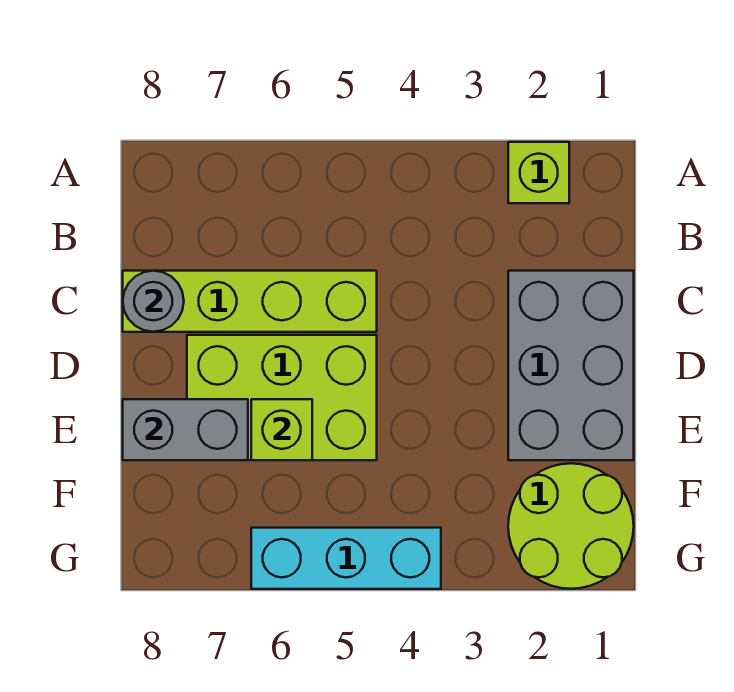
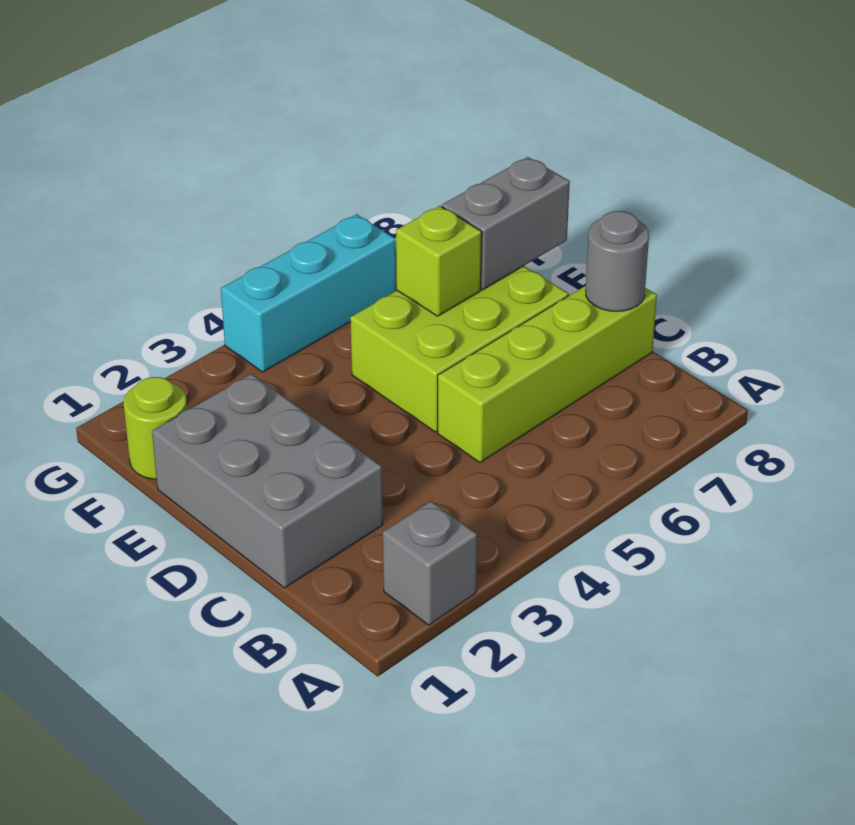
lime brick A2 level 1 -> grey brick A2 level 1
lime round brick F1:G2 level 1 -> lime round brick F1 level 1

